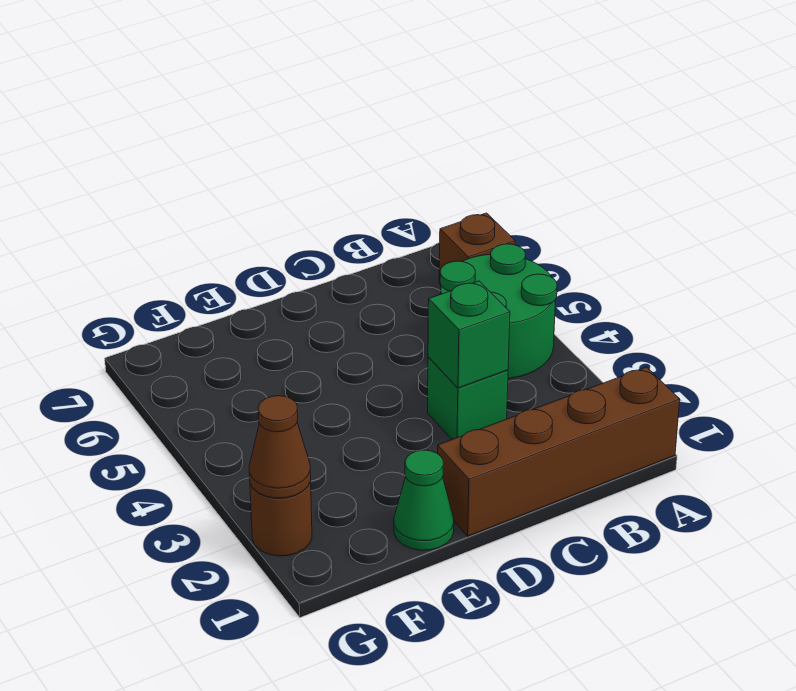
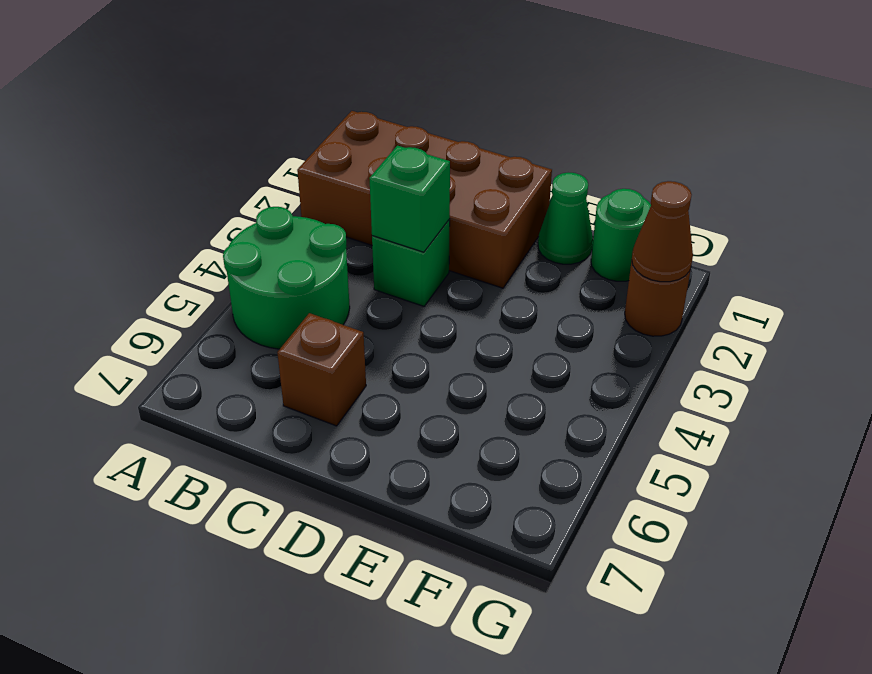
brown brick A1:D1 level 1 -> brown brick A1:D2 level 1
brown brick A6 level 1 -> brown brick C6 level 1
none -> green round brick F1 level 1

